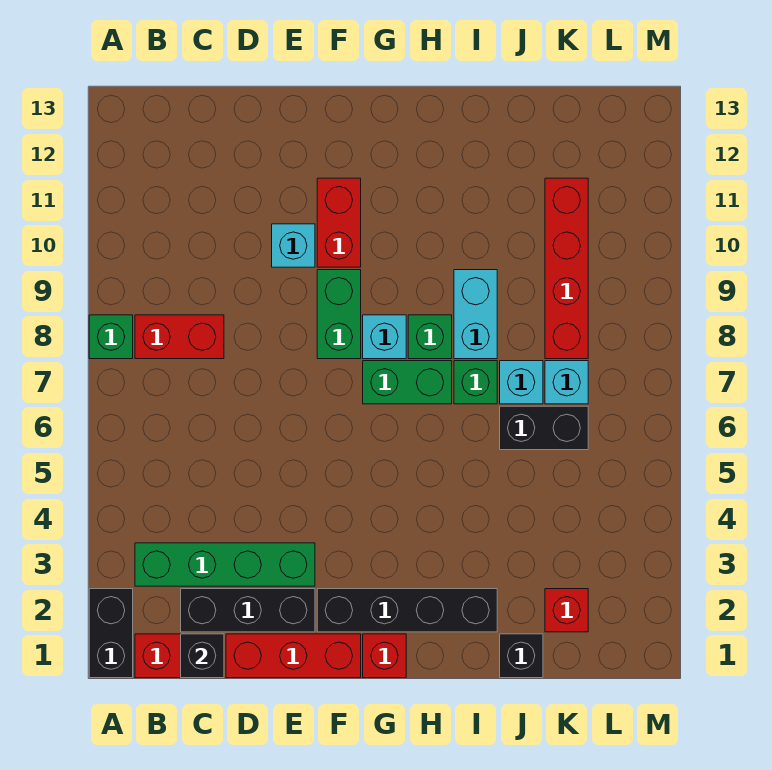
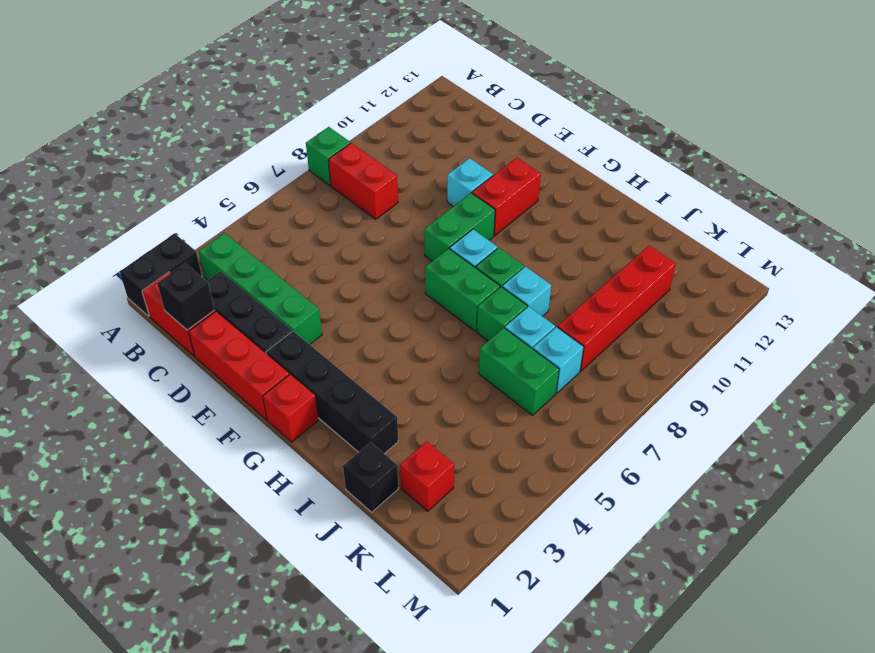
cyan brick I8:I9 level 1 -> cyan brick I8 level 1
black brick J6:K6 level 1 -> green brick J6:K6 level 1

